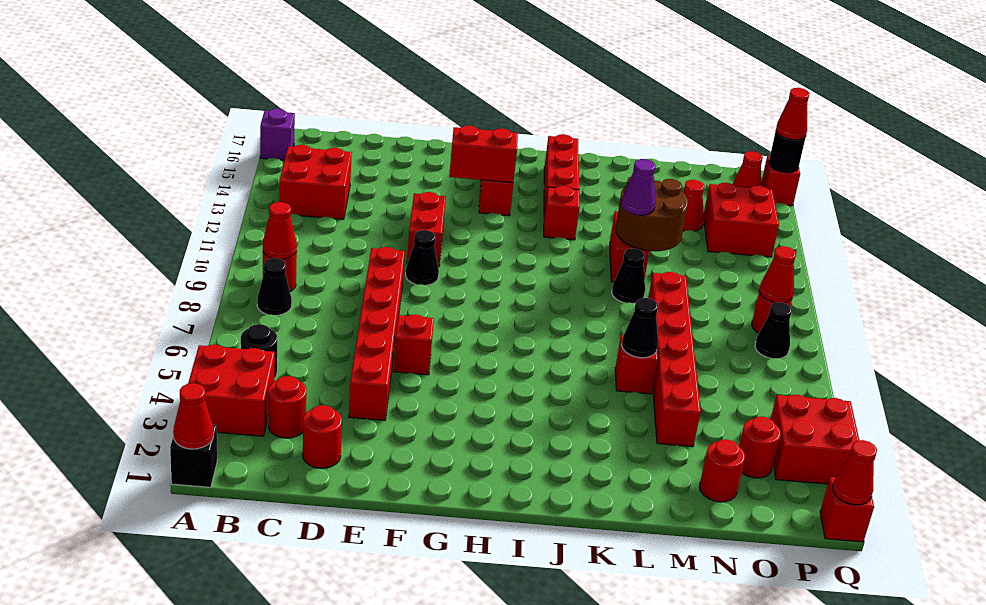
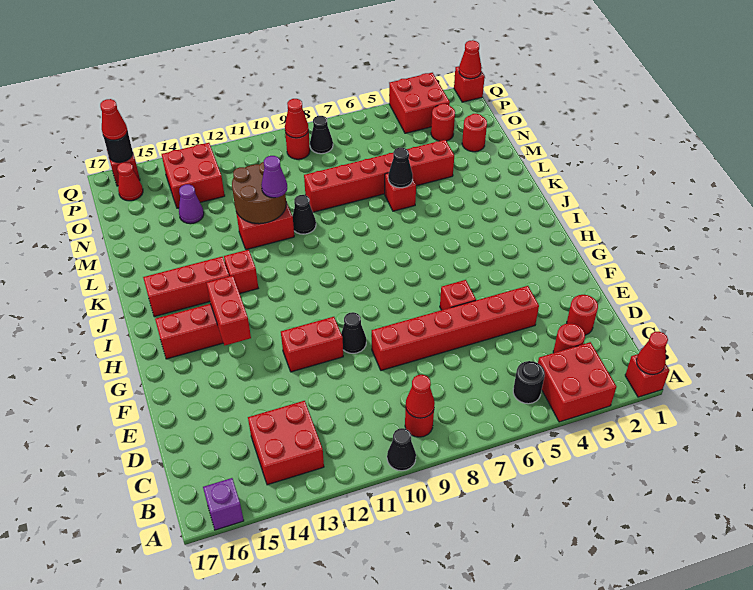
black brick A1 level 1 -> red brick A1 level 1
black cone B8 level 1 -> black cone A10 level 1
red cone N14 level 1 -> purple cone N14 level 1

